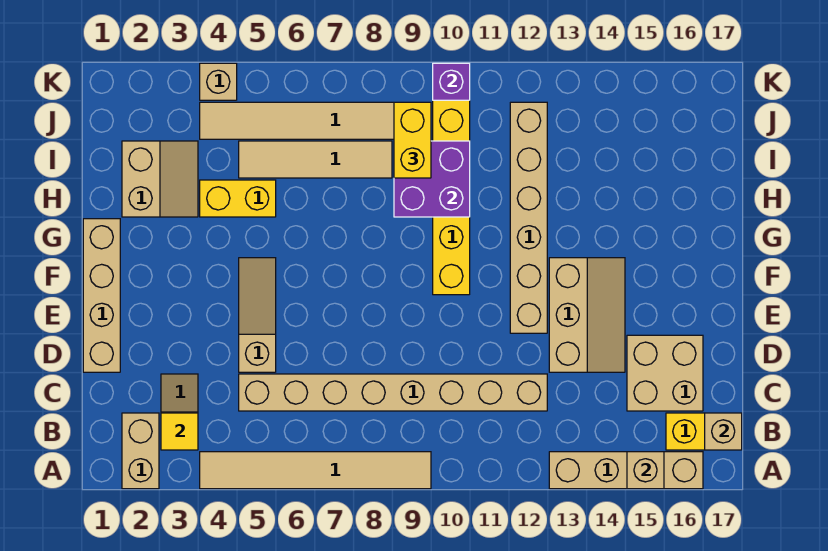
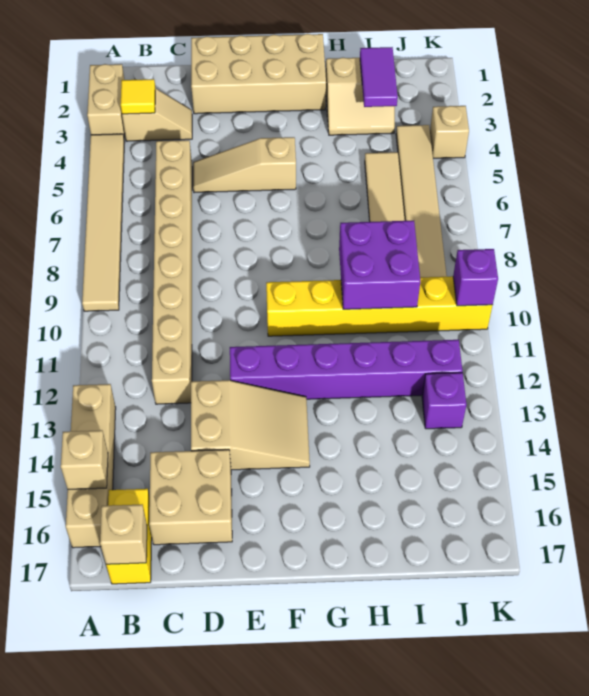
tan brick A2:B2 level 1 -> tan brick A2:A3 level 1
tan brick D1:G1 level 1 -> tan brick D1:G2 level 1
tan slope D5:F5 level 1 top D -> tan slope D5:F5 level 1 top F
tan slope D13:F14 level 1 top 13 -> tan slope D13:F14 level 1 top D
tan brick E12:J12 level 1 -> purple brick E12:J12 level 1
yellow brick H4:H5 level 1 -> none
none -> purple tile I2:I3 level 2
yellow brick I9:J9 level 3 -> none
none -> purple brick J13 level 1

